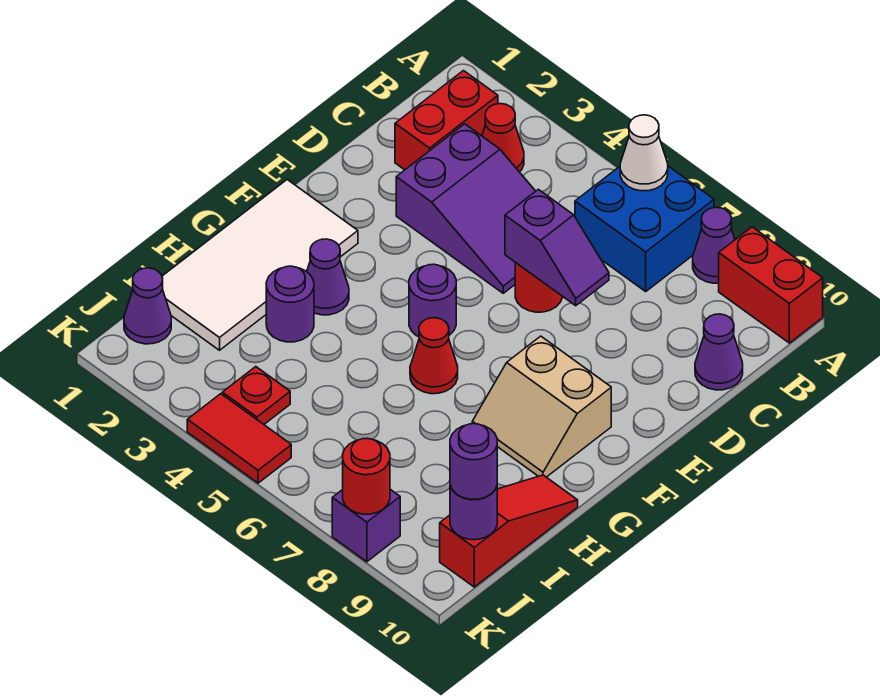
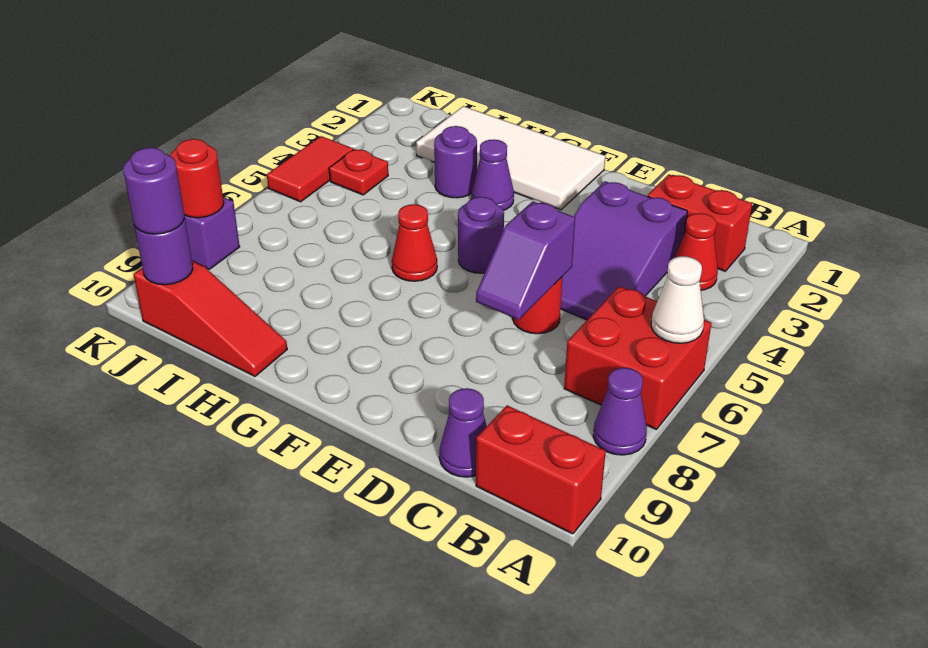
blue brick A6:B7 level 1 -> red brick A6:B7 level 1
red brick A9:A10 level 1 -> red brick A10:B10 level 1
tan slope F8:G9 level 1 top F -> none
purple cone J1 level 1 -> none

